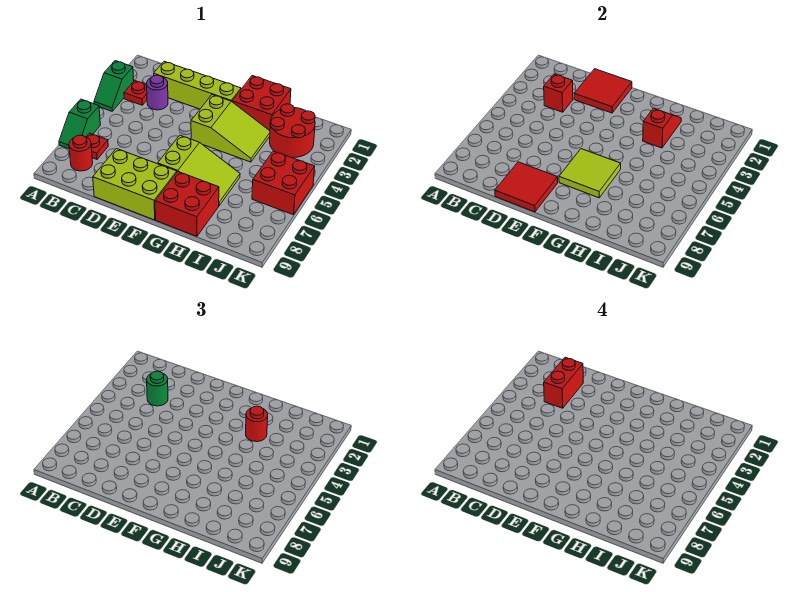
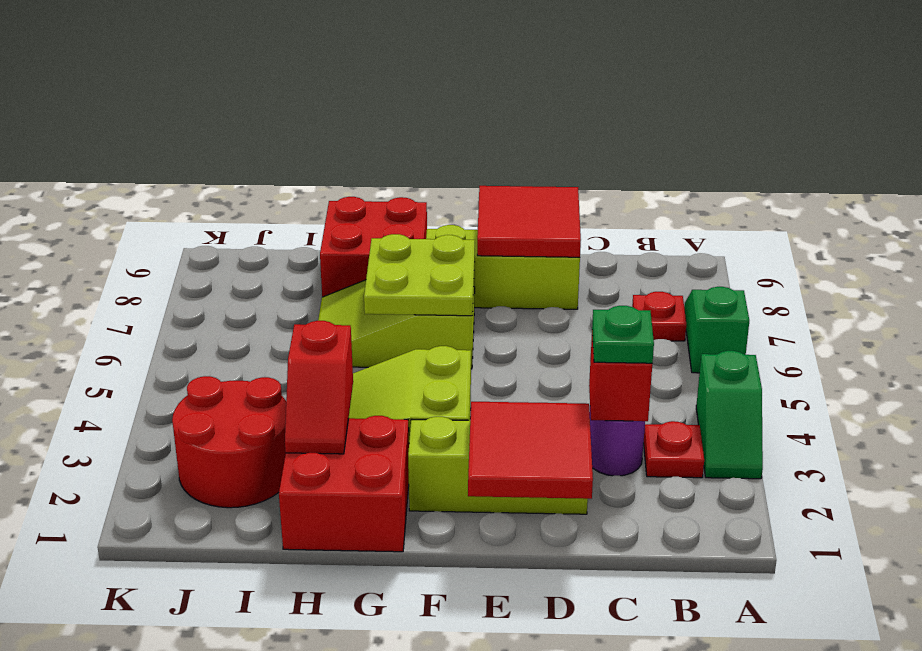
green slope A3:A4 level 1 top 3 -> green slope A3:A4 level 1 top 4
red round brick B8 level 1 -> none
lime brick C2:F2 level 1 -> lime brick D2:F2 level 1
red brick C2:C3 level 4 -> none
green round brick C3 level 3 -> green plate C3 level 3
lime brick D8:F9 level 1 -> lime brick D8:F8 level 1
lime tile F6:G7 level 2 -> lime plate F6:G7 level 2
red round brick H3 level 3 -> none
red brick J5:K6 level 1 -> none

